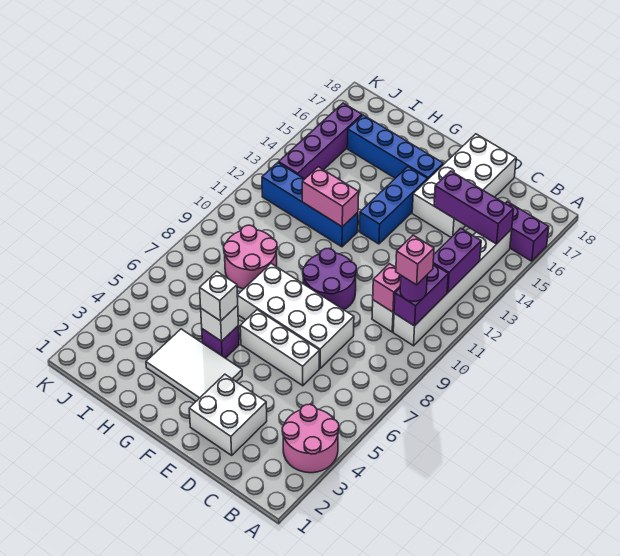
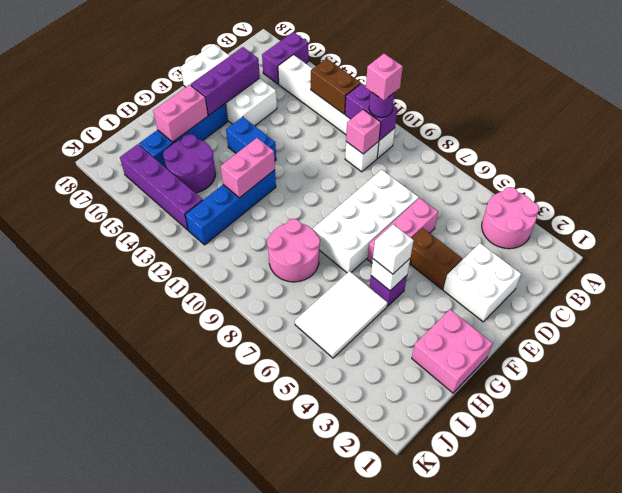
purple brick B12:B13 level 2 -> brown brick B12:B13 level 2
purple brick B15:D15 level 2 -> purple brick D16:F16 level 2
white brick D6:F6 level 1 -> pink brick D6:F6 level 1
none -> brown brick E4:E5 level 1
purple round brick E9:F10 level 1 -> purple round brick H14:I15 level 1
white tile F3:H4 level 1 -> white tile H5:J6 level 1
blue brick F13:F15 level 1 -> blue brick F13:F14 level 1
none -> pink brick G1:H2 level 1
none -> pink brick G16:H16 level 2

